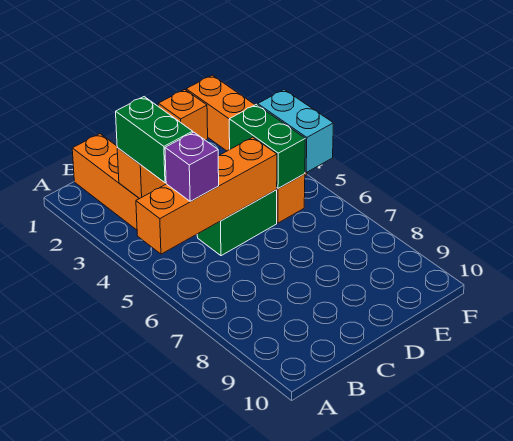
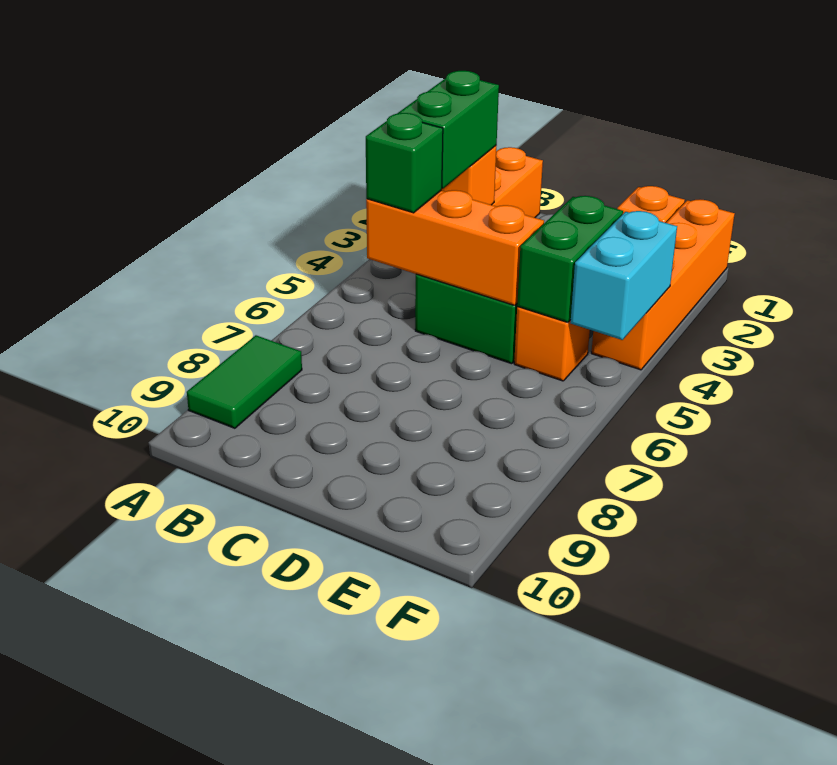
orange brick A5:D5 level 2 -> orange brick B5:D5 level 2
none -> green tile A8:A9 level 1
purple brick B5 level 3 -> green brick B5 level 3

